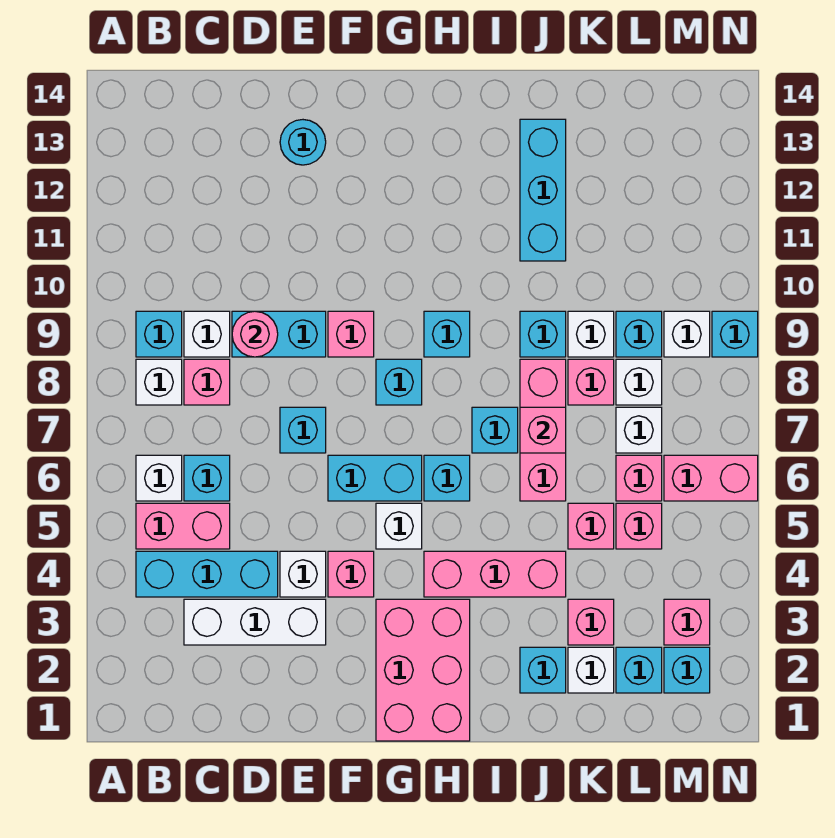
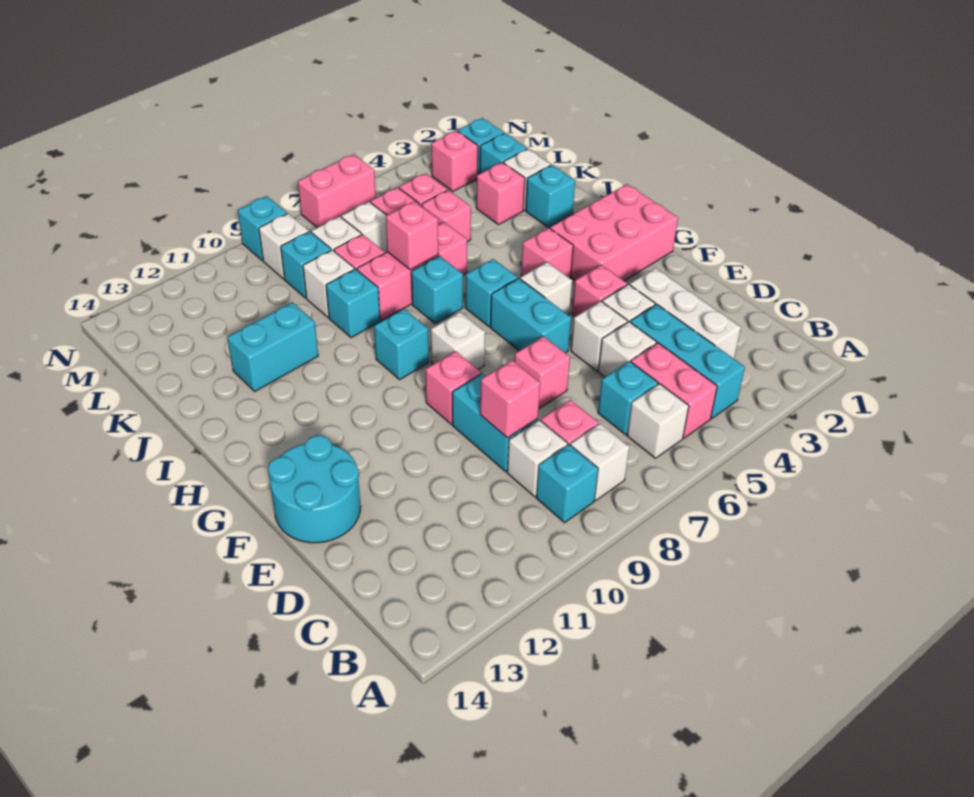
none -> white brick D5 level 1
pink round brick D9 level 2 -> pink brick D9 level 2
none -> white brick E5 level 1
cyan brick E7 level 1 -> pink brick E7 level 1
cyan round brick E13 level 1 -> cyan round brick E13:F14 level 1
cyan brick G8 level 1 -> white brick G8 level 1
pink brick H4:J4 level 1 -> pink brick H4 level 1
cyan brick J11:J13 level 1 -> cyan brick J11:J12 level 1
pink brick M6:N6 level 1 -> pink brick N6:N7 level 1

